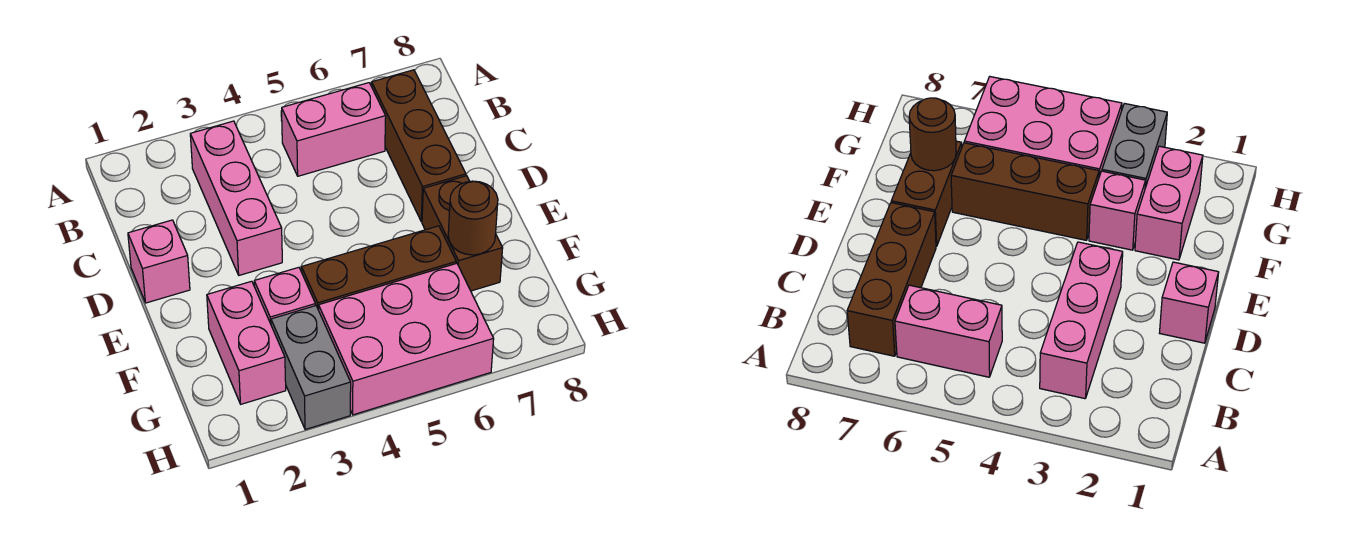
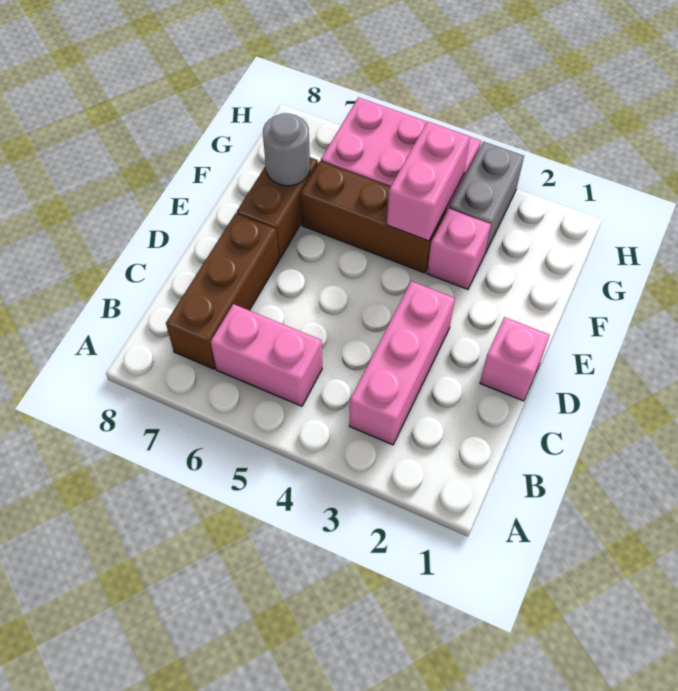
pink brick F2:G2 level 1 -> pink brick F4:G4 level 2
brown round brick F7 level 2 -> grey round brick F7 level 2

